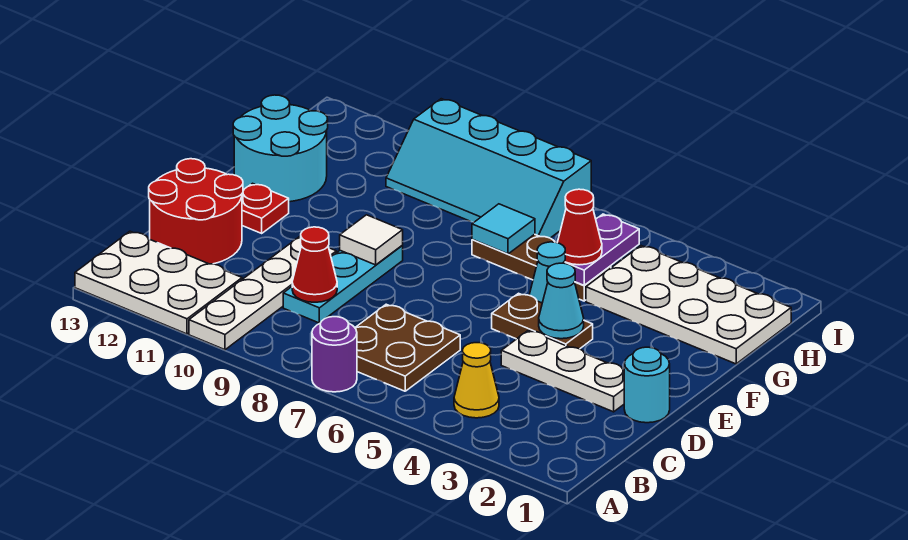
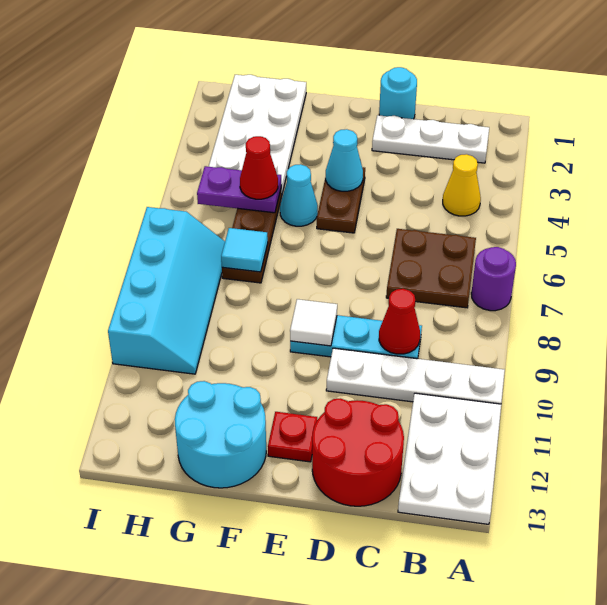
white plate D2:D4 level 1 -> white plate B2:D2 level 1

